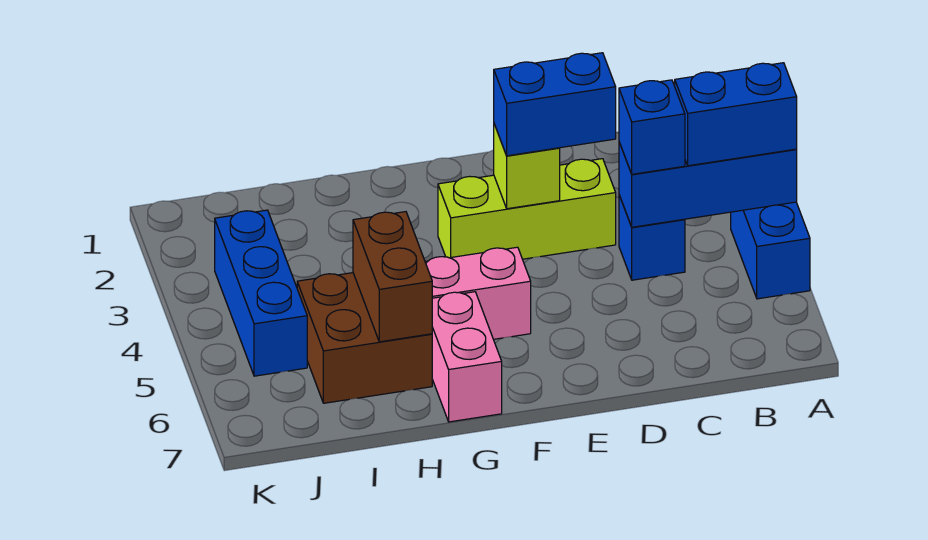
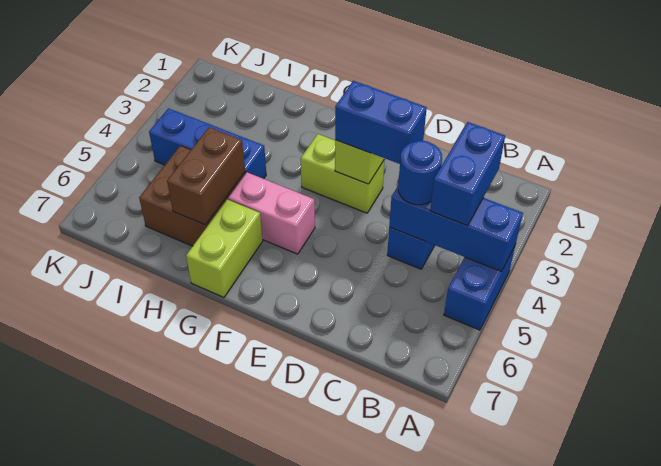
blue brick A4:B4 level 3 -> blue brick B3:B4 level 3
blue brick C4 level 3 -> blue round brick C4 level 3
lime brick D3:F3 level 1 -> lime brick E3:F3 level 1
pink brick G6:G7 level 1 -> lime brick G6:G7 level 1
blue brick J3:J5 level 1 -> blue brick H4:J4 level 1

